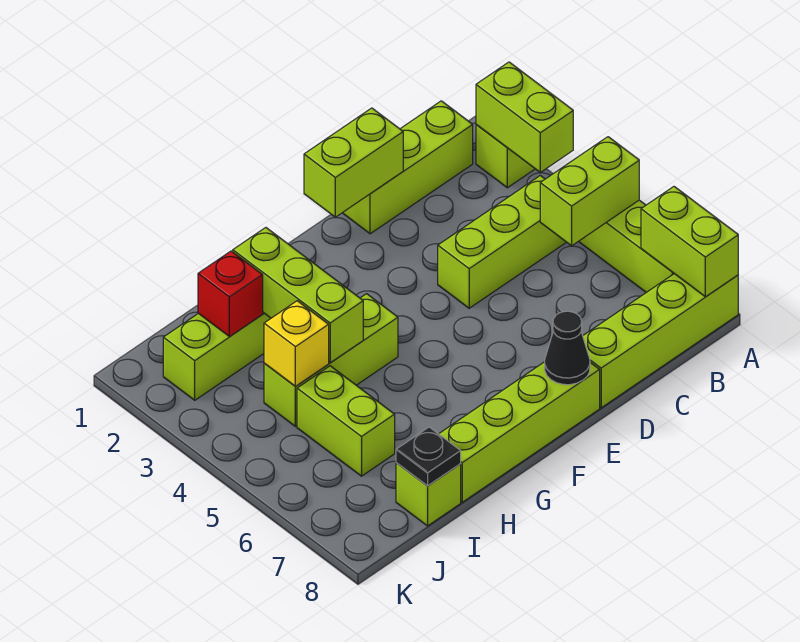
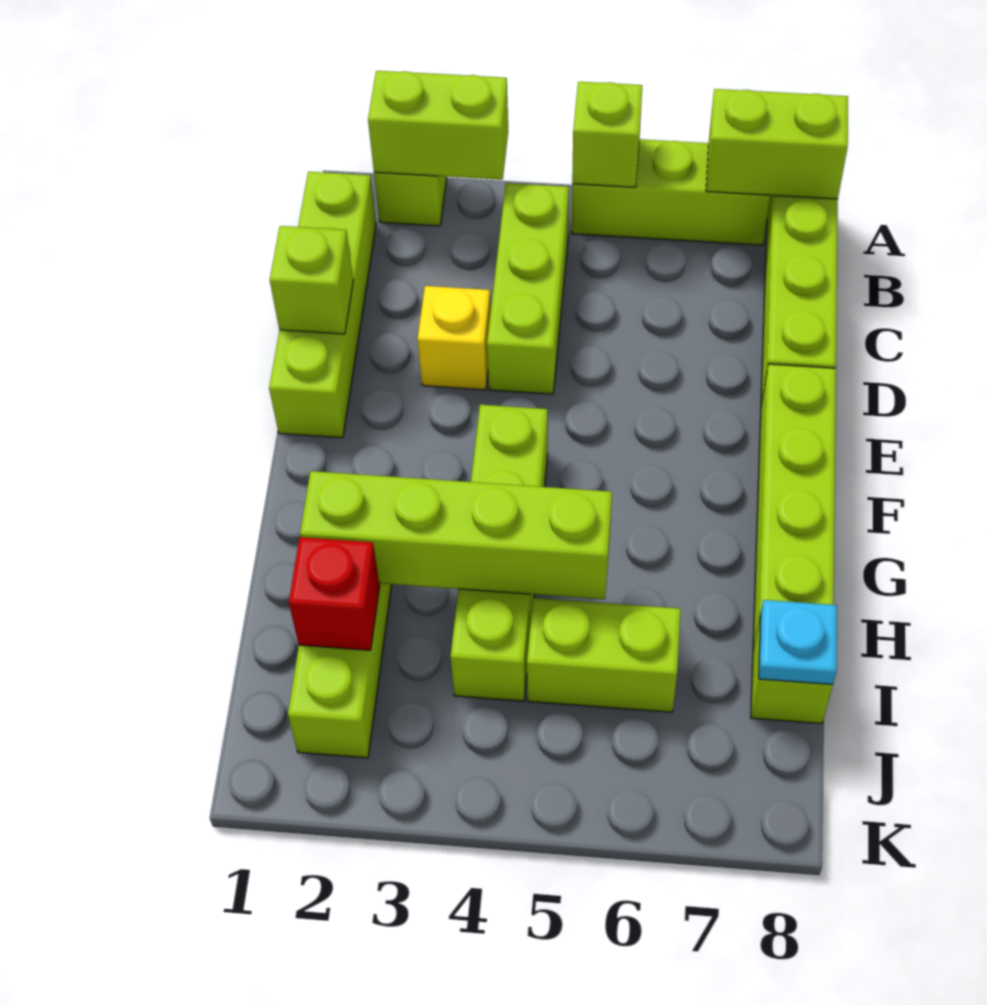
lime brick A5:B5 level 2 -> lime brick A5 level 2
lime brick B1:D1 level 1 -> lime brick B1:E1 level 1
lime brick D1:E1 level 2 -> lime brick D1 level 2
black cone E8 level 2 -> none
lime brick G4:I4 level 1 -> lime brick F4:I4 level 1
lime brick H2:H4 level 2 -> lime brick H2:H5 level 2
yellow brick I4 level 2 -> yellow brick D3 level 1
black plate I8 level 2 -> cyan plate I8 level 2

